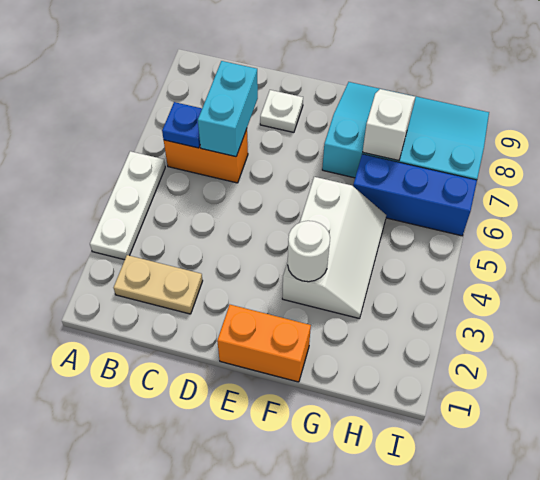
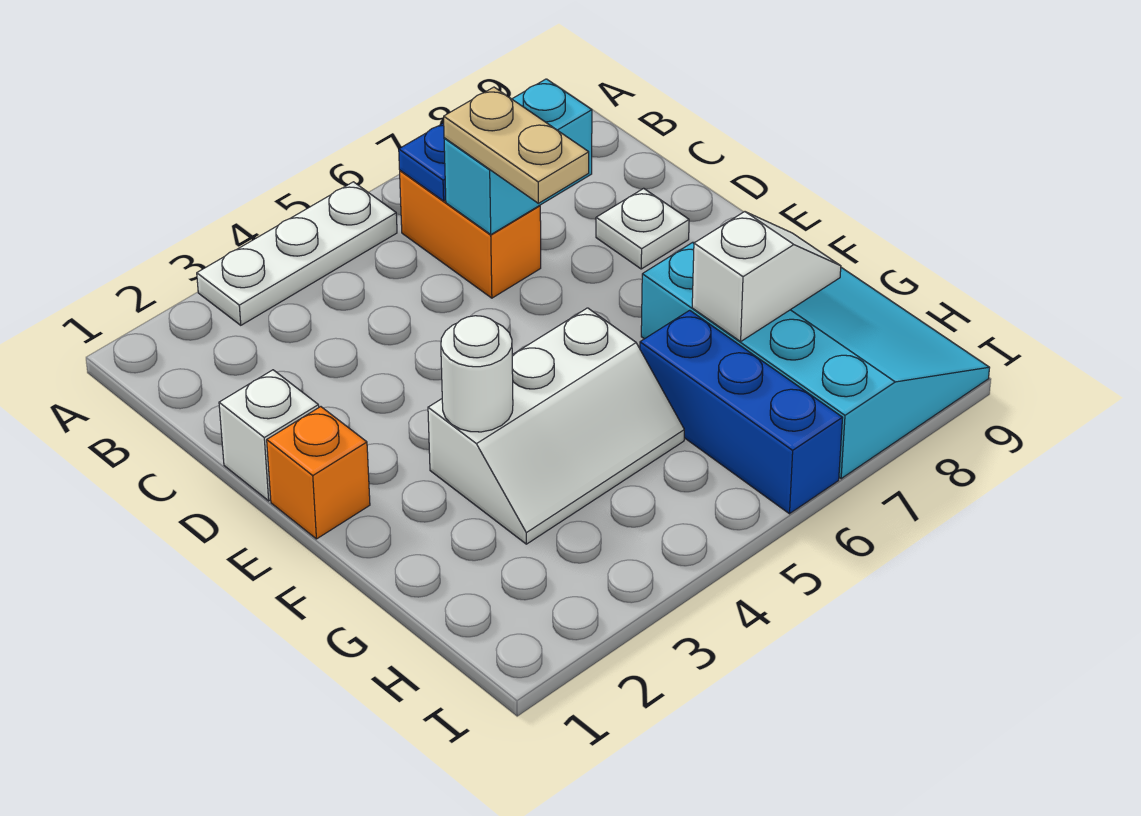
tan plate B2:C2 level 1 -> tan plate C6:D6 level 3
none -> white brick D1 level 1
orange brick E1:F1 level 1 -> orange brick E1 level 1

